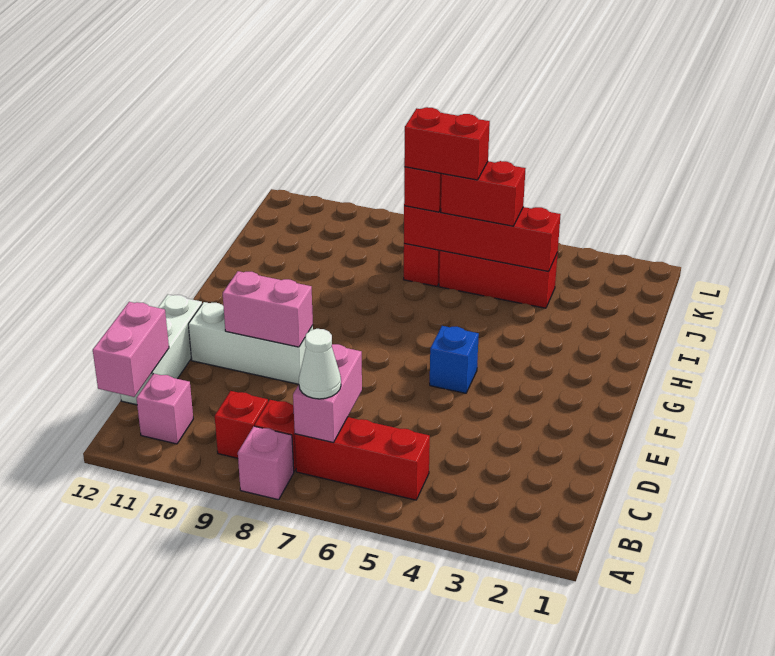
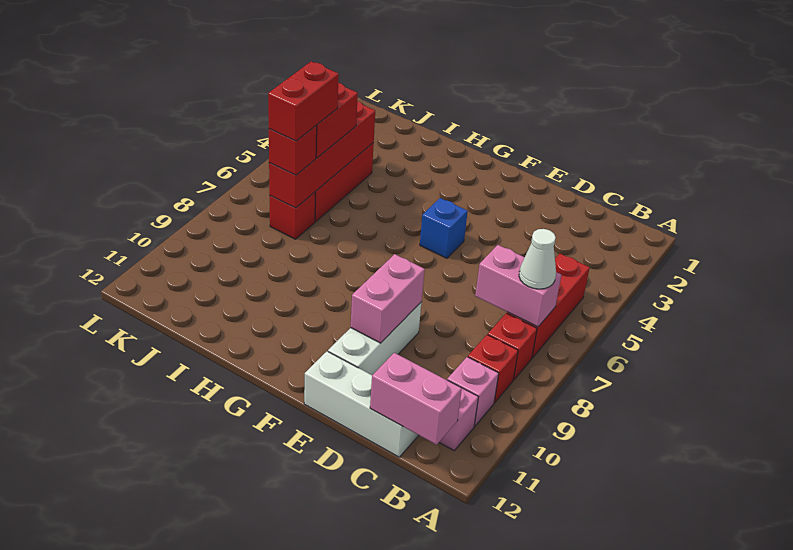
pink brick A8 level 1 -> pink brick B10 level 1

